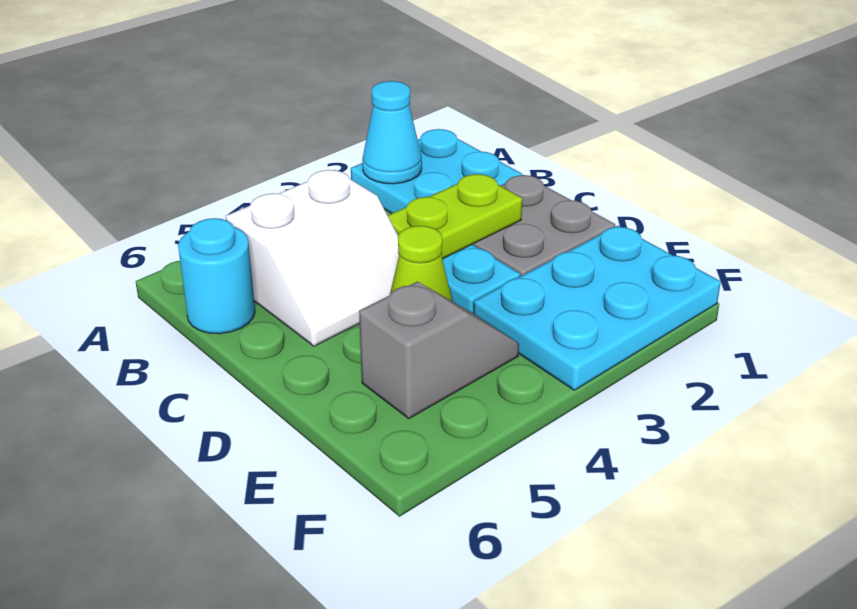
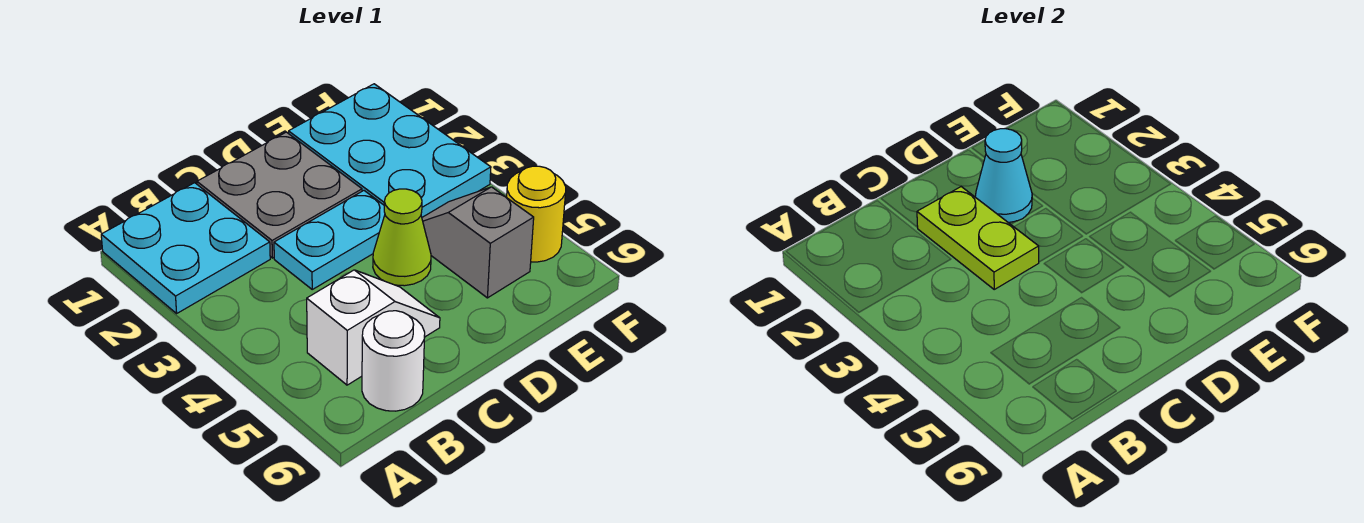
cyan cone A2 level 2 -> cyan cone D2 level 2
white slope B4:C5 level 1 top B -> white slope B5:C5 level 1 top B
cyan round brick B6 level 1 -> white round brick B6 level 1
none -> yellow round brick F5 level 1

